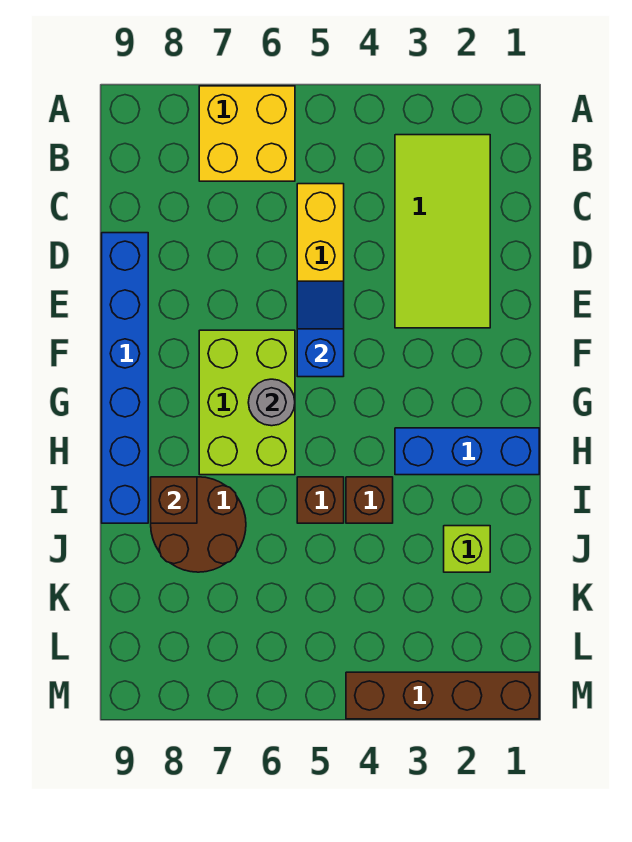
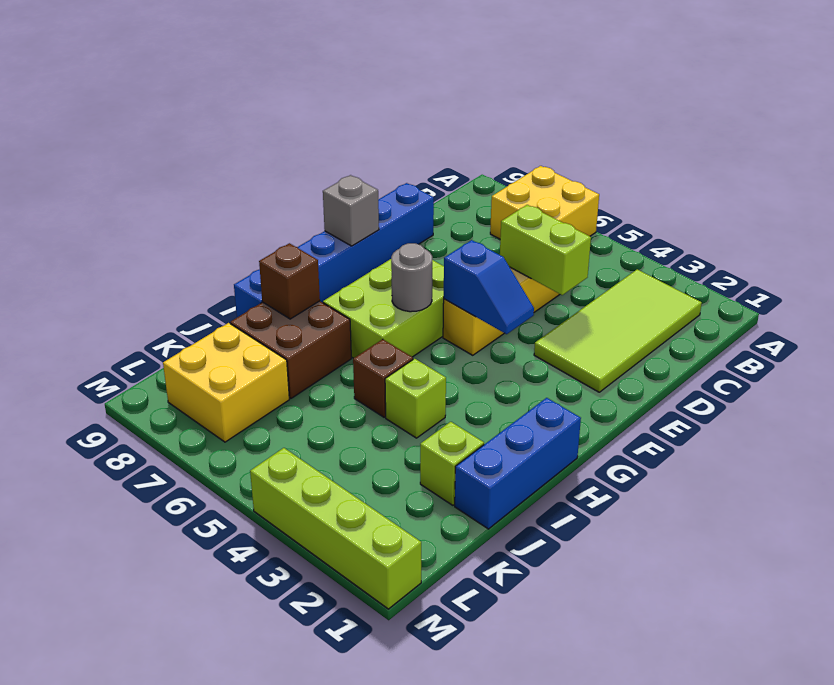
none -> lime brick D4:D5 level 2
blue slope E5:F5 level 2 top F -> blue slope F4:F5 level 2 top 5
none -> grey brick F9 level 2
blue brick H1:H3 level 1 -> blue brick H1:J1 level 1
brown brick I4 level 1 -> lime brick I4 level 1
brown round brick I7:J8 level 1 -> brown brick I7:J8 level 1
none -> yellow brick K7:L8 level 1
brown brick M1:M4 level 1 -> lime brick M1:M4 level 1

